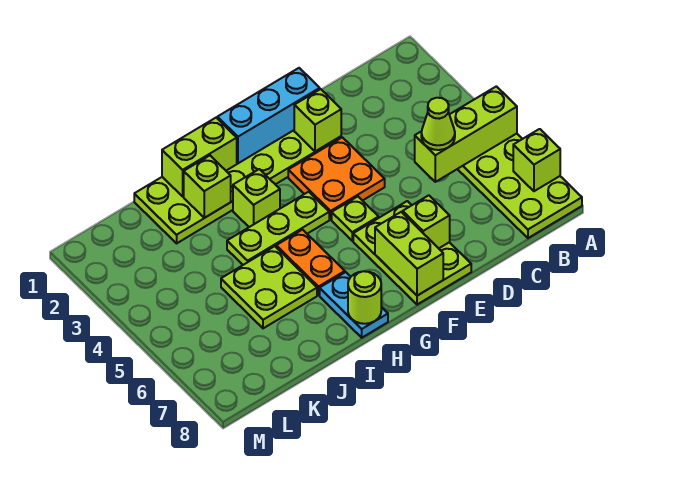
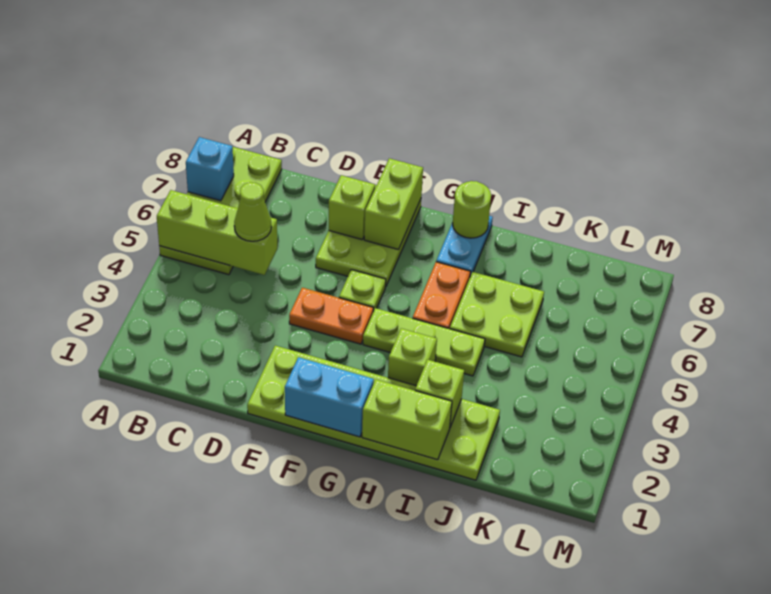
lime brick A7 level 2 -> cyan brick A7 level 2
cyan brick E1:G1 level 2 -> cyan brick F1:G1 level 2
lime brick E2 level 2 -> none
orange plate E3:F4 level 1 -> orange plate E4:F4 level 1

